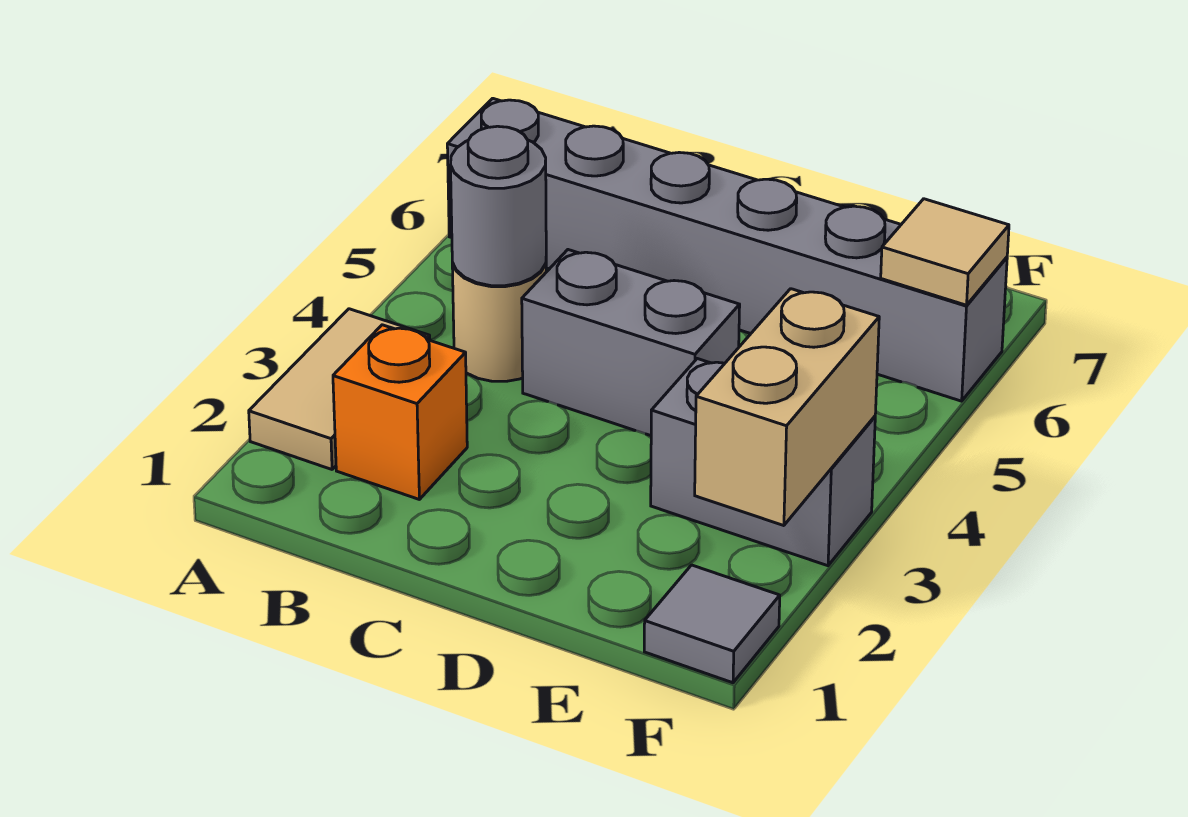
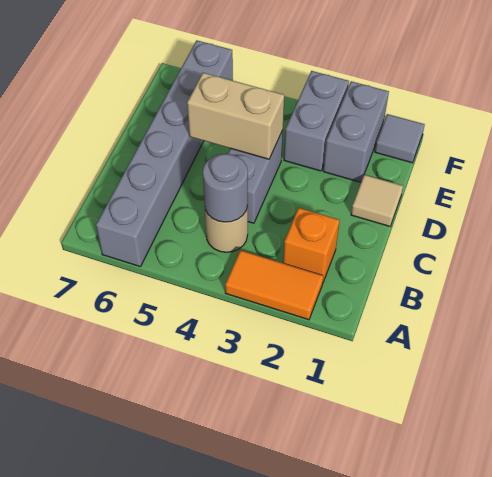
tan tile A2:A3 level 1 -> orange tile A2:A3 level 1
none -> grey brick E2:F2 level 1
tan brick F2:F3 level 2 -> tan brick D4:D5 level 2
tan tile F6 level 2 -> tan tile D1 level 1

